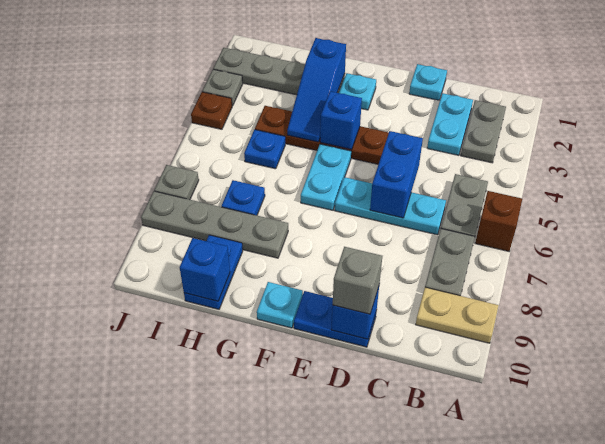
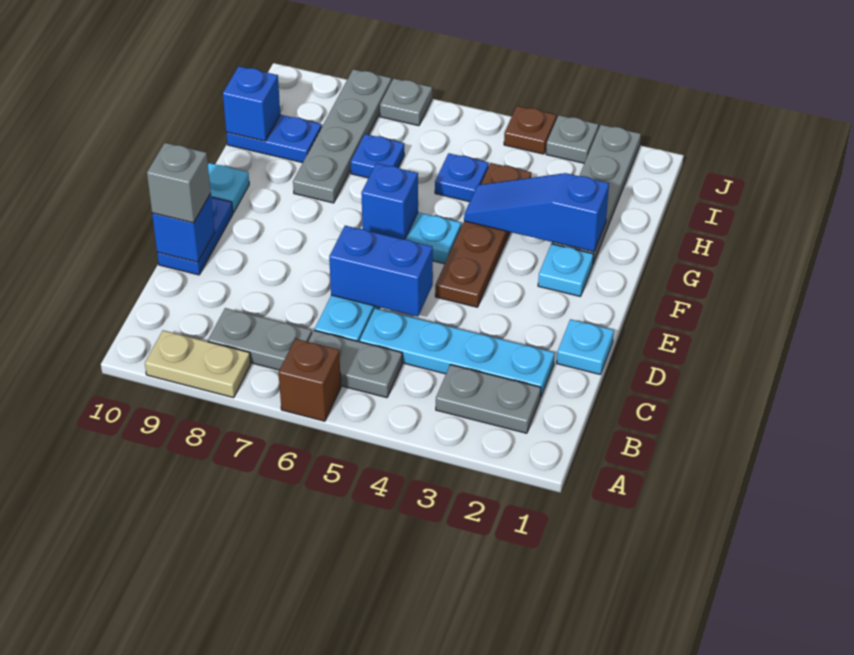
tan plate A9:B9 level 1 -> tan plate A8:A9 level 1
cyan plate C2:C3 level 1 -> cyan plate C2:C5 level 1
blue brick F4 level 2 -> blue brick F6 level 2

